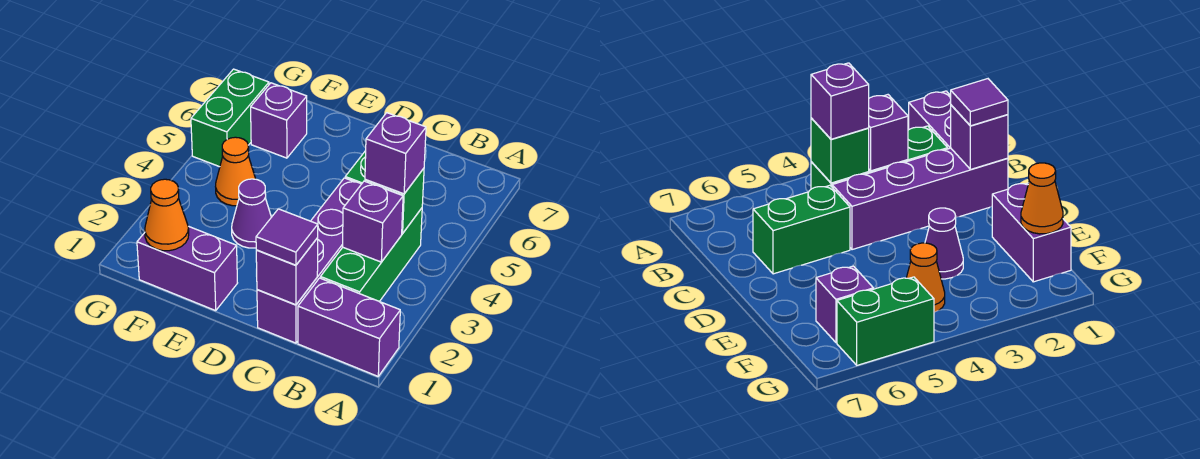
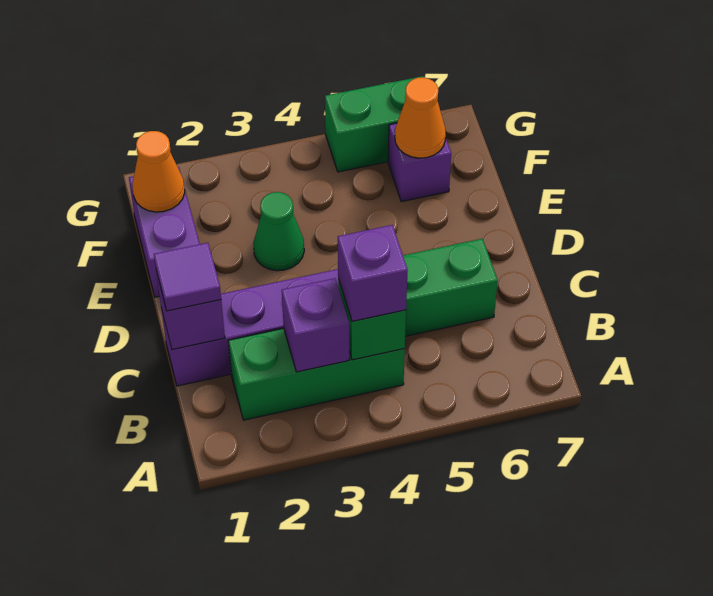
purple brick A1:B1 level 1 -> none
purple cone E3 level 1 -> green cone E3 level 1
orange cone F4 level 1 -> orange cone F6 level 2

